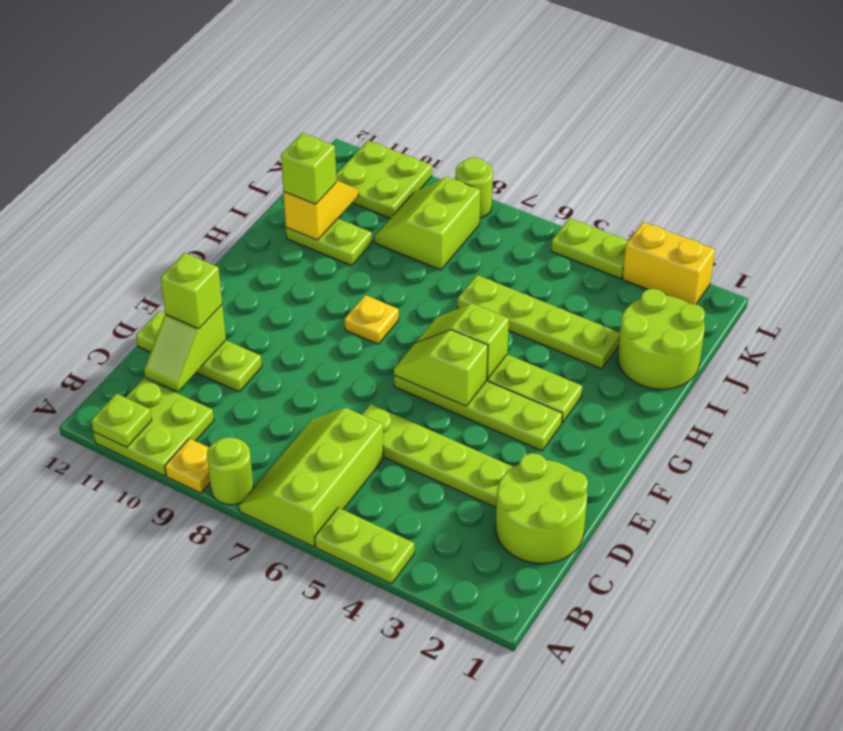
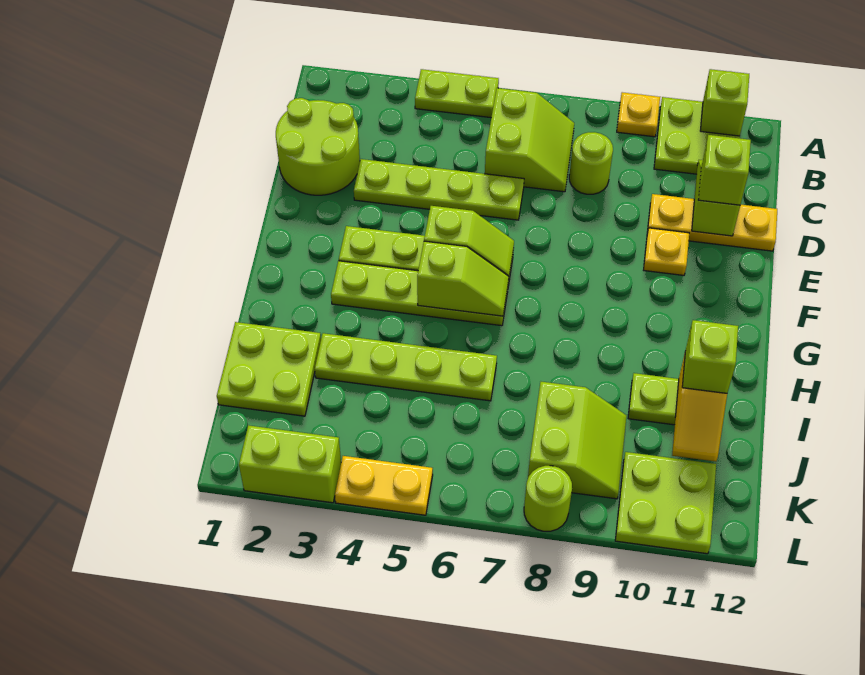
lime slope A6:C7 level 1 top 6 -> lime slope B6:C7 level 1 top 6
lime round brick A8 level 1 -> lime round brick C8 level 1
lime plate A11 level 2 -> lime brick A11 level 2
lime plate D10:D12 level 1 -> yellow plate D10:D12 level 1
yellow plate G8 level 1 -> yellow plate E10 level 1
lime round brick I1:J2 level 1 -> lime plate I1:J2 level 1
yellow brick L2:L3 level 1 -> lime brick L2:L3 level 1
lime plate L4:L5 level 1 -> yellow plate L4:L5 level 1

